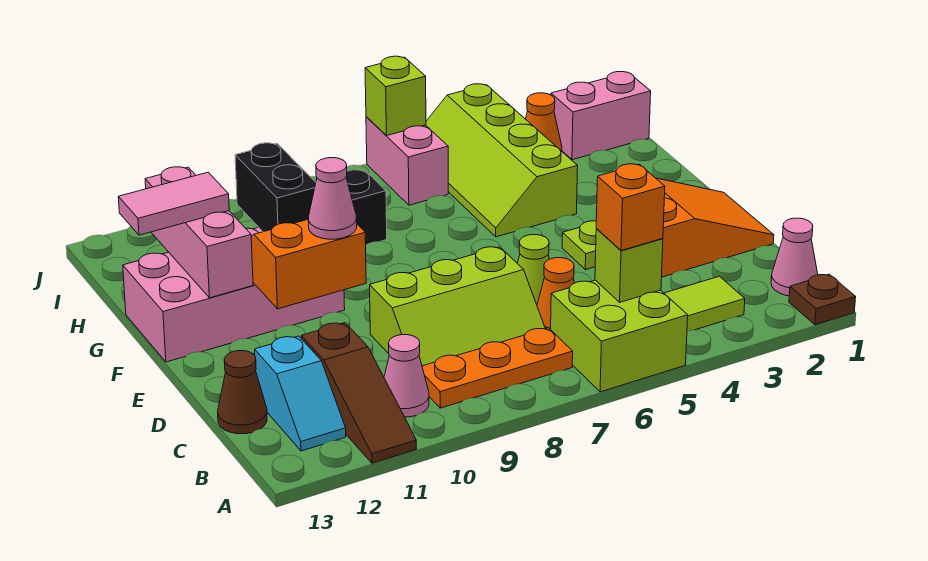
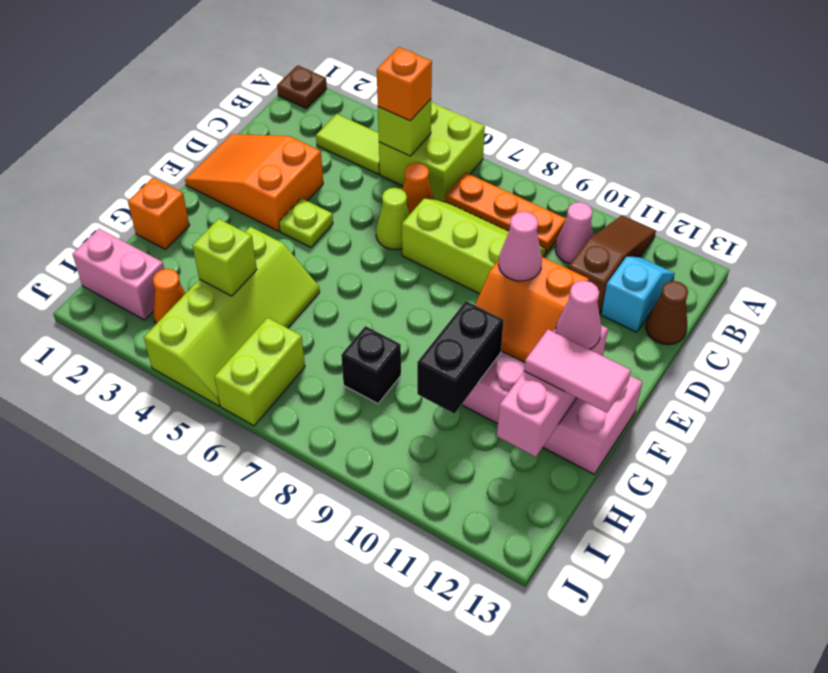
pink cone B1 level 1 -> pink cone F12 level 3
none -> orange brick G1 level 1
pink brick I6:J6 level 1 -> lime brick I6:J6 level 1
lime brick J6 level 2 -> lime brick H4 level 2

